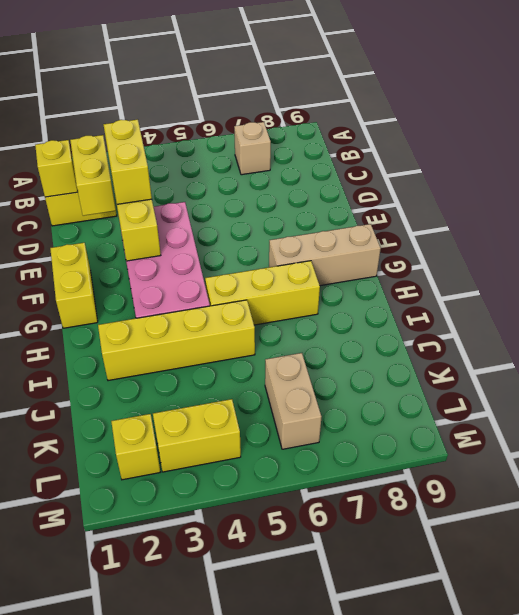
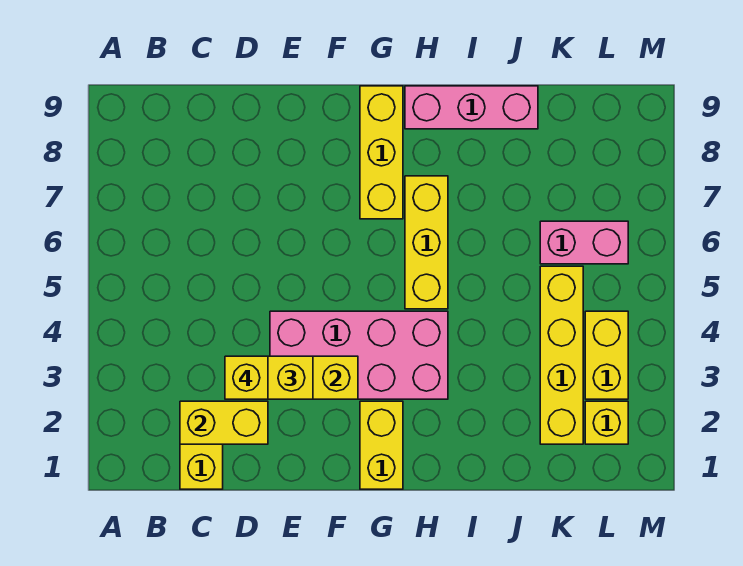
tan brick B7 level 1 -> none
yellow brick C1 level 2 -> yellow brick D3 level 4
yellow brick F1:G1 level 1 -> yellow brick G1:G2 level 1
tan brick G7:G9 level 1 -> yellow brick G7:G9 level 1
none -> pink brick H9:J9 level 1
yellow brick I2:I5 level 1 -> yellow brick K2:K5 level 1
tan brick K6:L6 level 1 -> pink brick K6:L6 level 1

